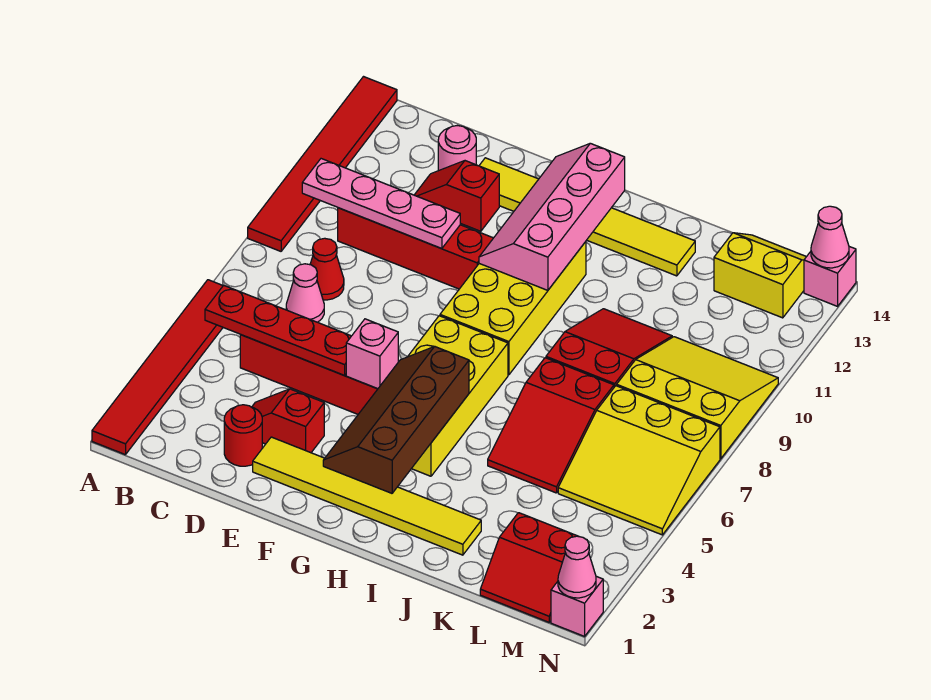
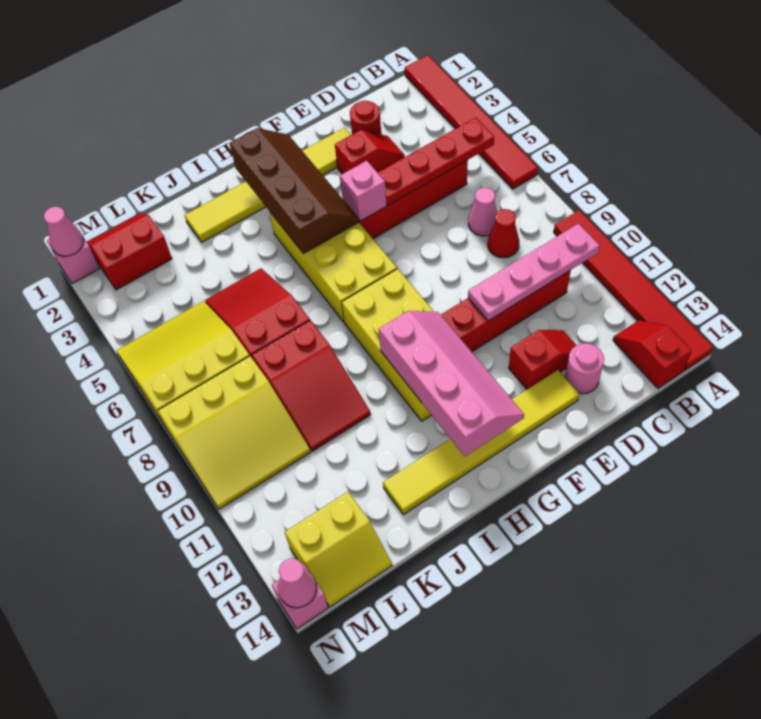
none -> red slope B13:B14 level 1 top 14

